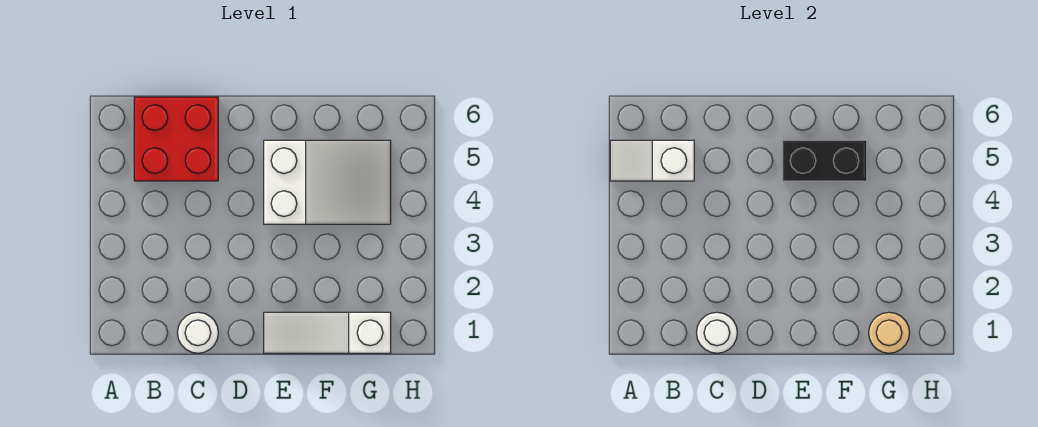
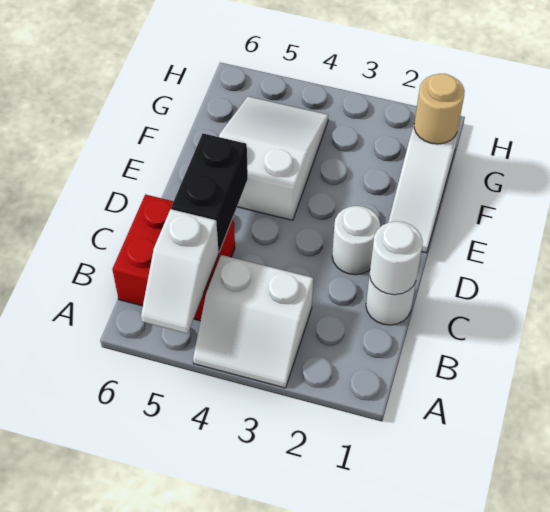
none -> white slope A3:B4 level 1 top B
none -> white round brick D2 level 1
black brick E5:F5 level 2 -> black brick C5:D5 level 2

